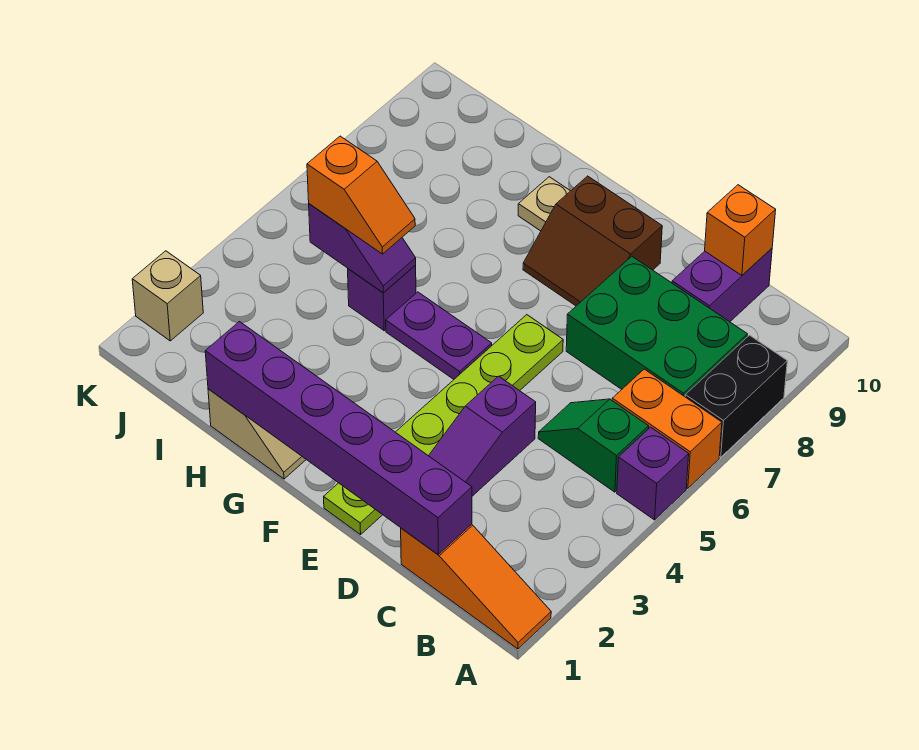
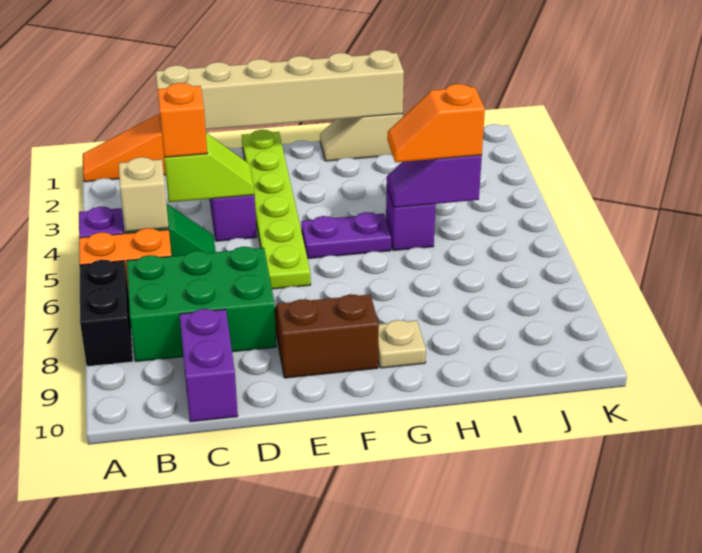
purple brick C1:H1 level 2 -> tan brick C1:H1 level 2
none -> lime slope C4:D4 level 2 top C
orange brick C10 level 2 -> orange brick C4 level 3
tan brick K2 level 1 -> tan brick B5 level 2

